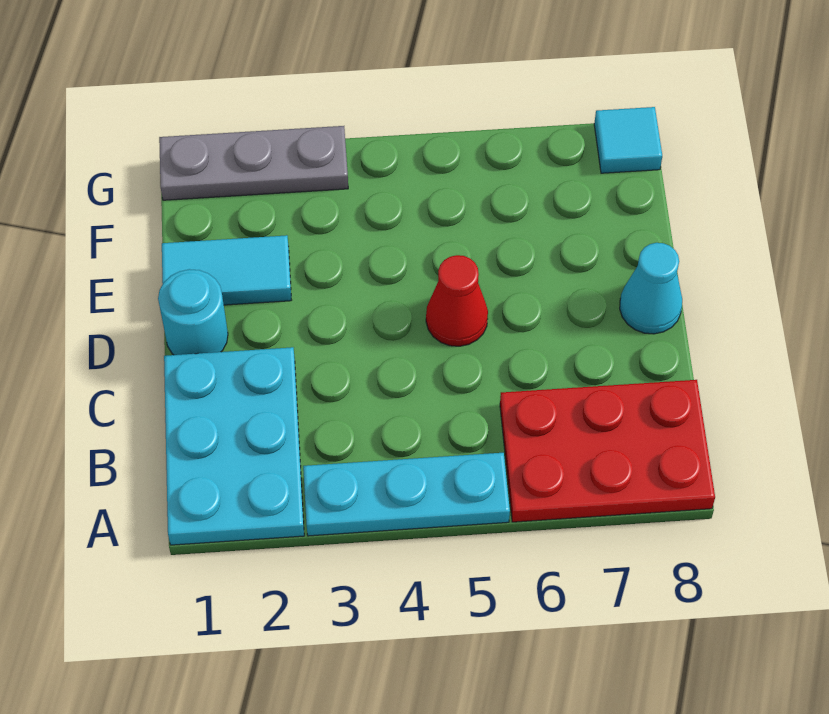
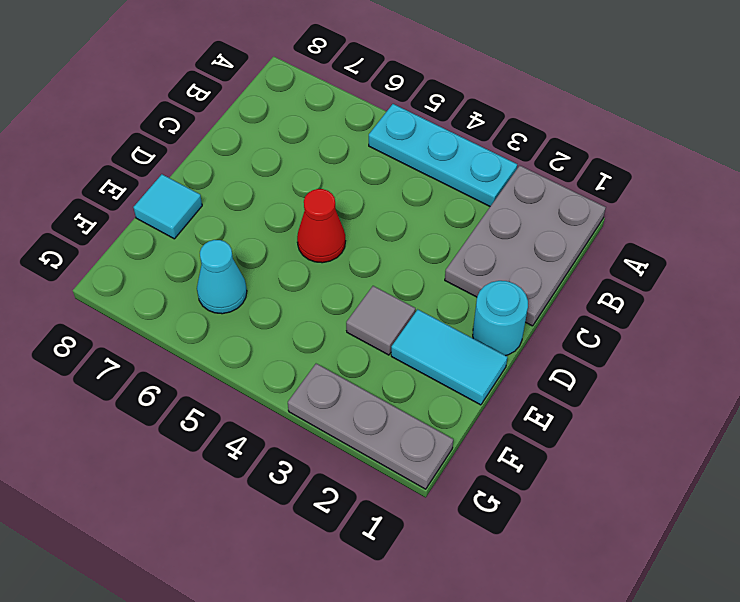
cyan plate A1:C2 level 1 -> grey plate A1:C2 level 1
red plate A6:B8 level 1 -> none
cyan cone D8 level 1 -> cyan cone F6 level 1
none -> grey tile E3 level 1
cyan tile G8 level 1 -> cyan tile E8 level 1

